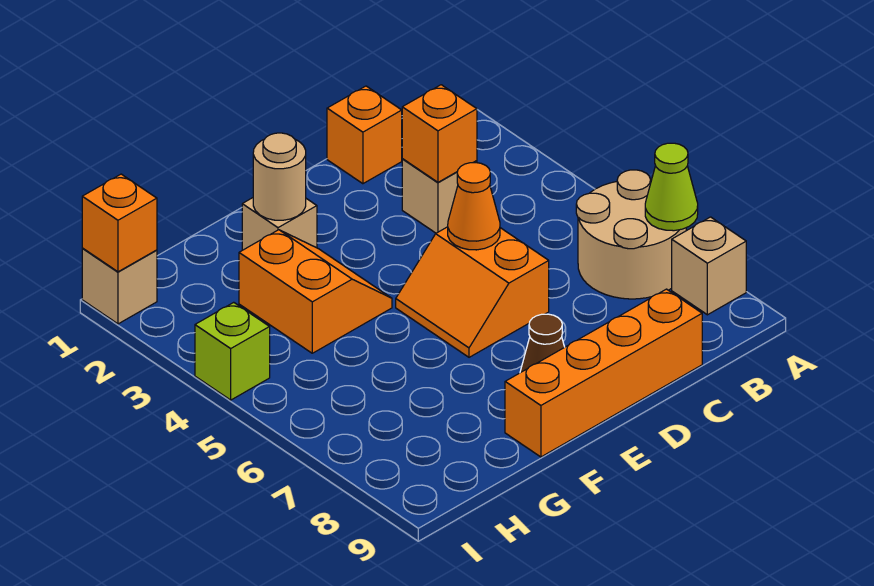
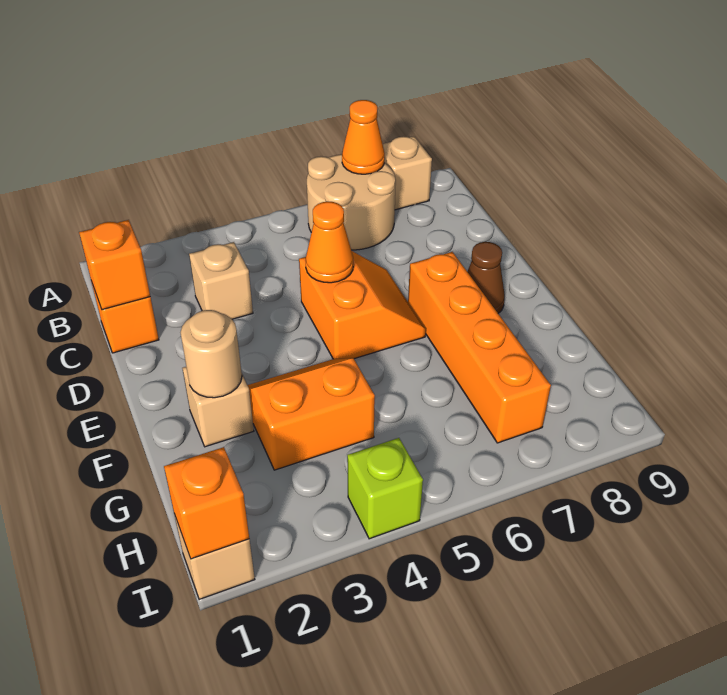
lime cone A7 level 2 -> orange cone A7 level 2
orange brick C3 level 2 -> orange brick C1 level 2
orange brick C9:F9 level 1 -> orange brick E7:H7 level 1
orange slope D5:E6 level 1 top D -> orange slope D5:E6 level 1 top 5

